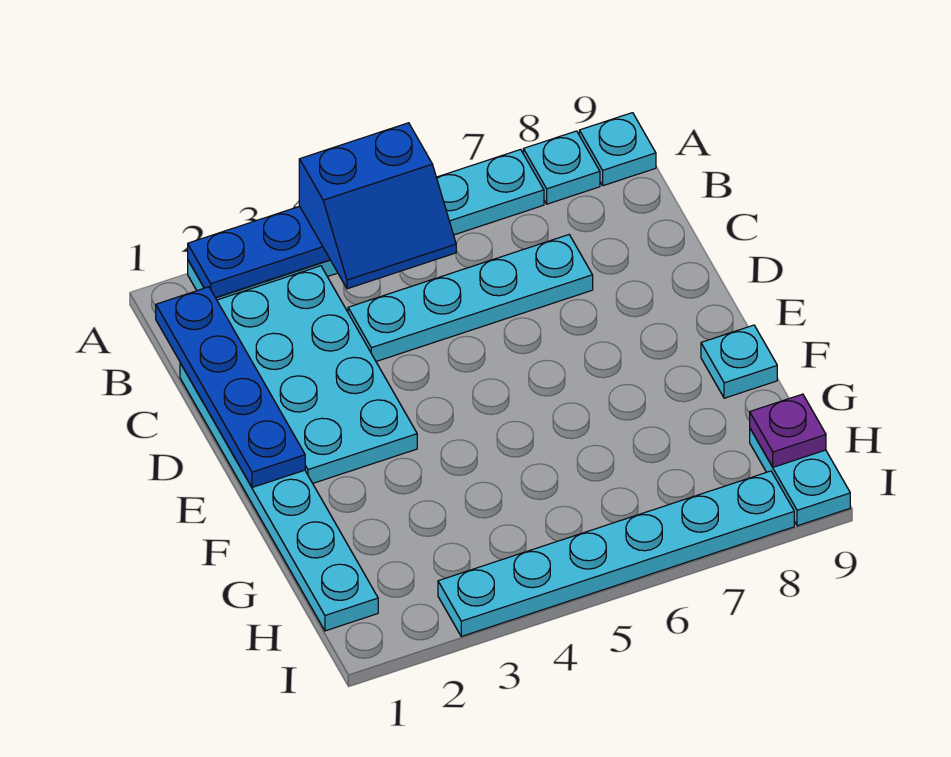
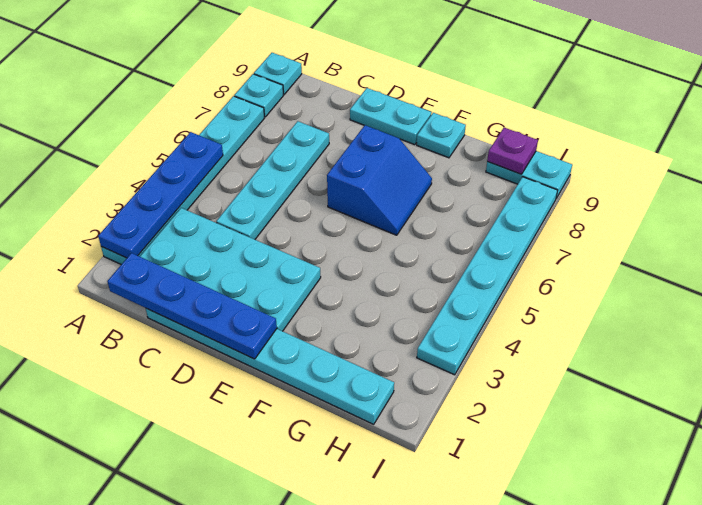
blue slope A4:B5 level 3 top A -> blue slope E6:F7 level 1 top E
none -> cyan plate D9:E9 level 1

